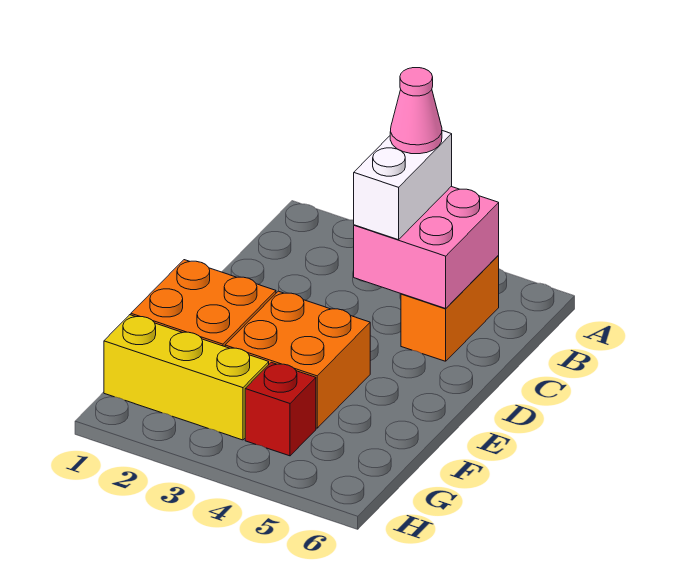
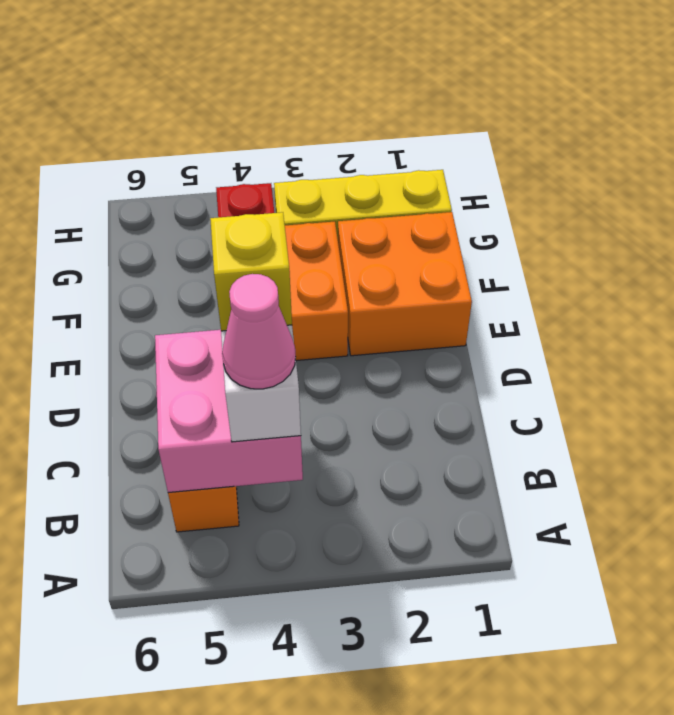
none -> yellow brick C4 level 4

